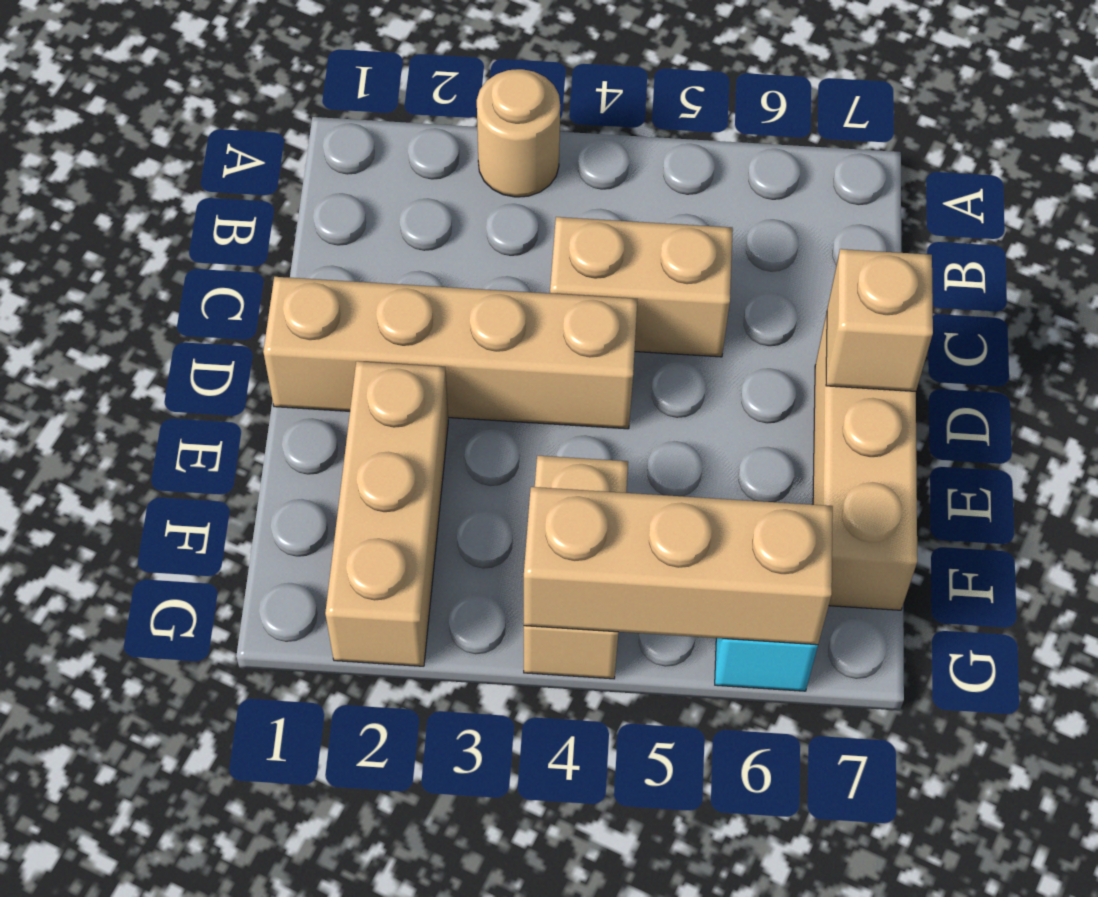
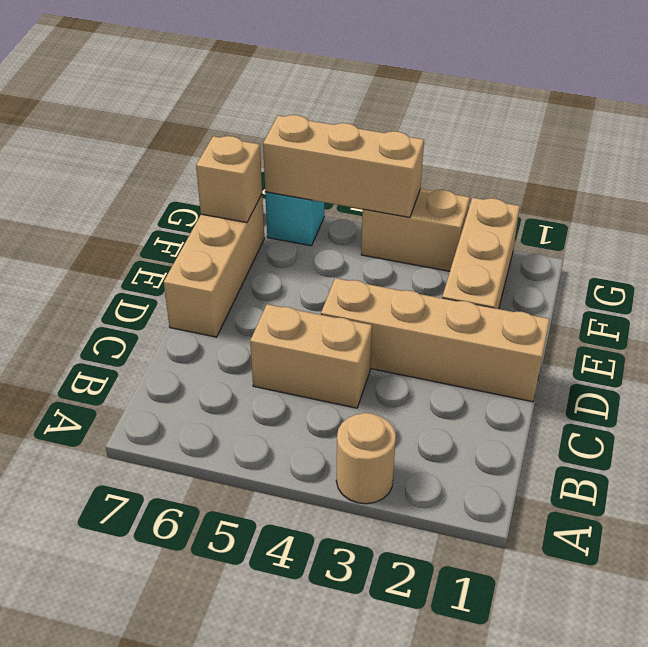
tan brick D7 level 2 -> tan brick F7 level 2
tan brick F4:G4 level 1 -> tan brick G3:G4 level 1

